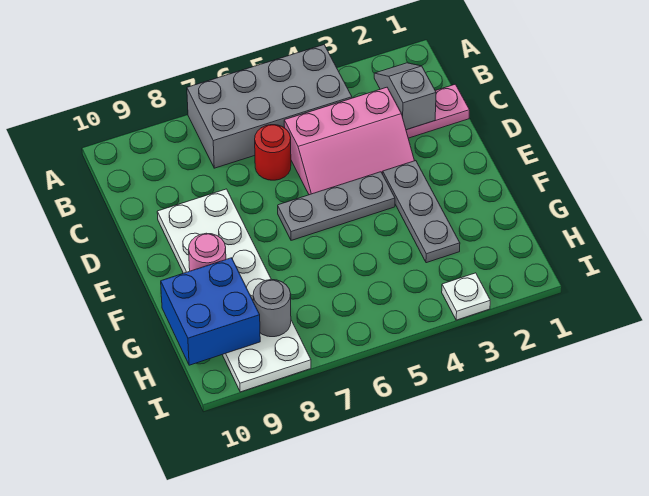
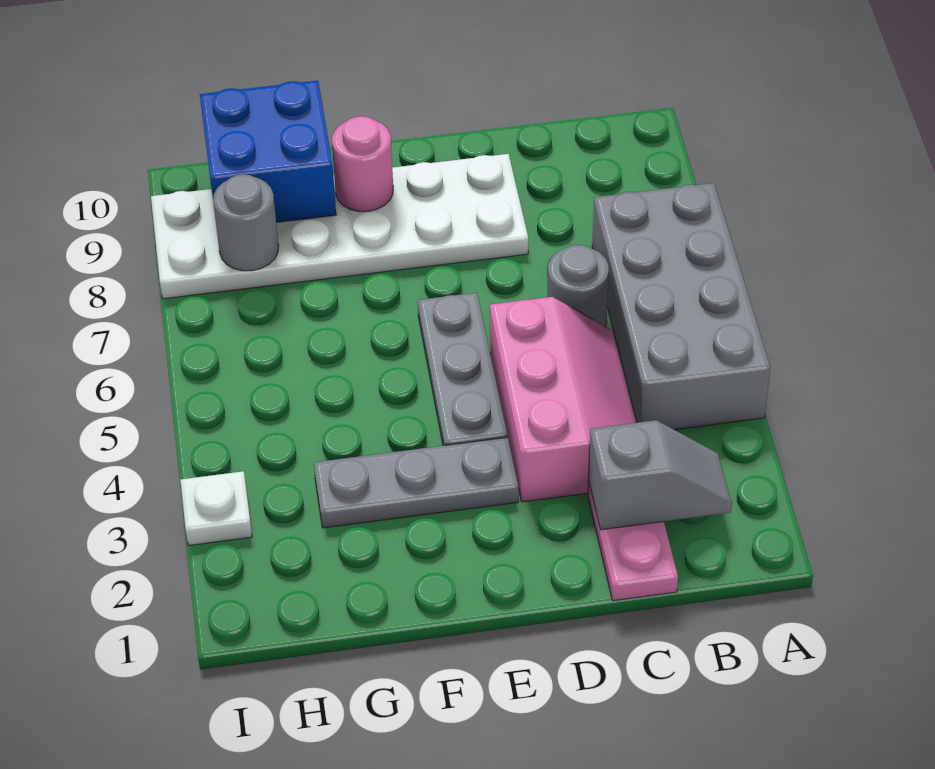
pink slope C3:D5 level 1 top C -> pink slope C3:D5 level 1 top D
red round brick C6 level 1 -> grey round brick C6 level 1

